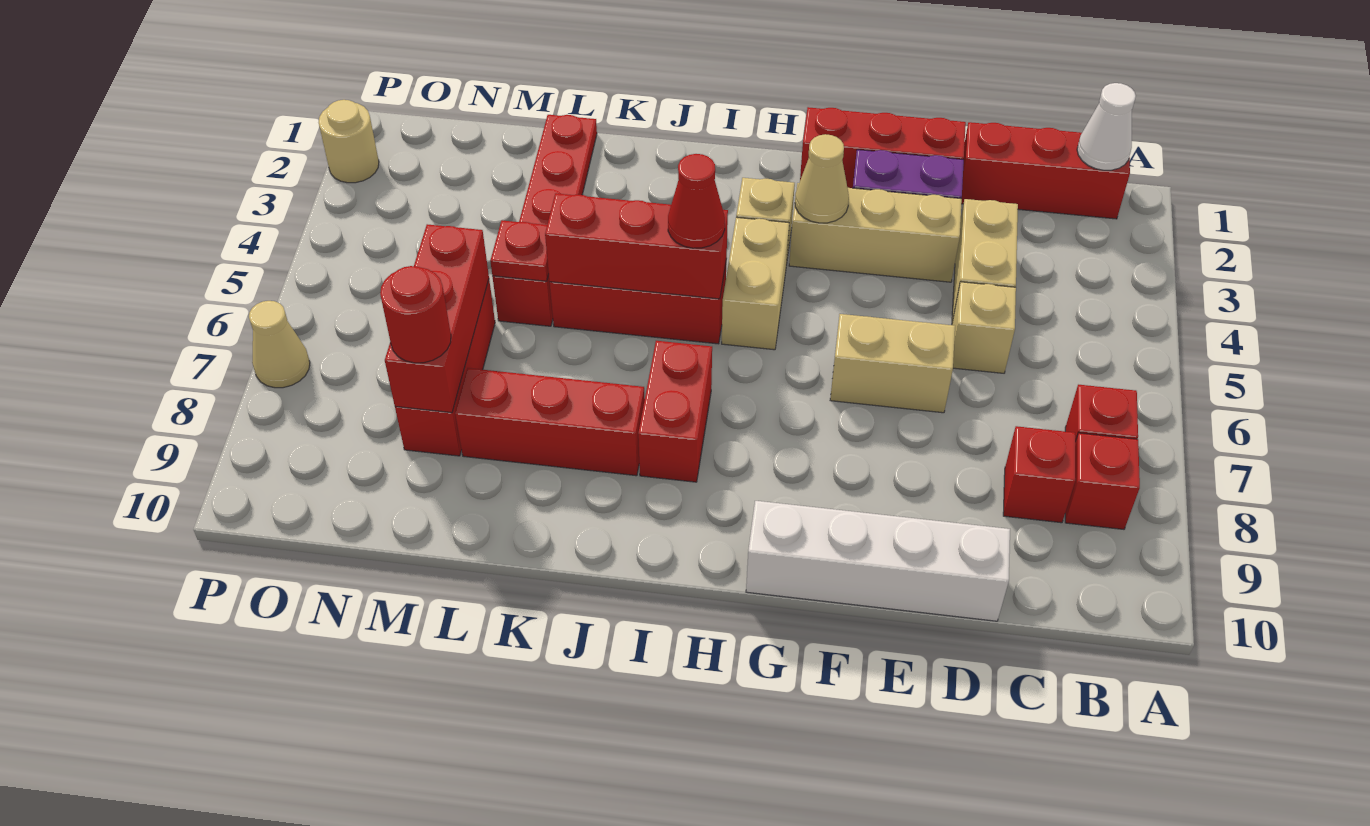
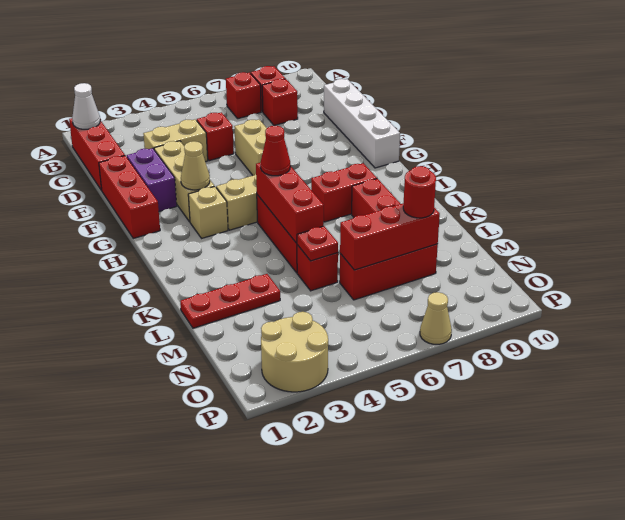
tan brick D5 level 1 -> red brick D5 level 1
tan round brick P2 level 1 -> tan round brick O2:P3 level 1

